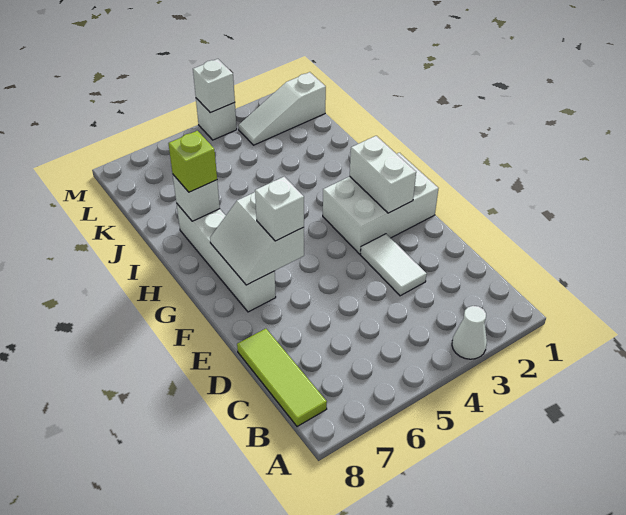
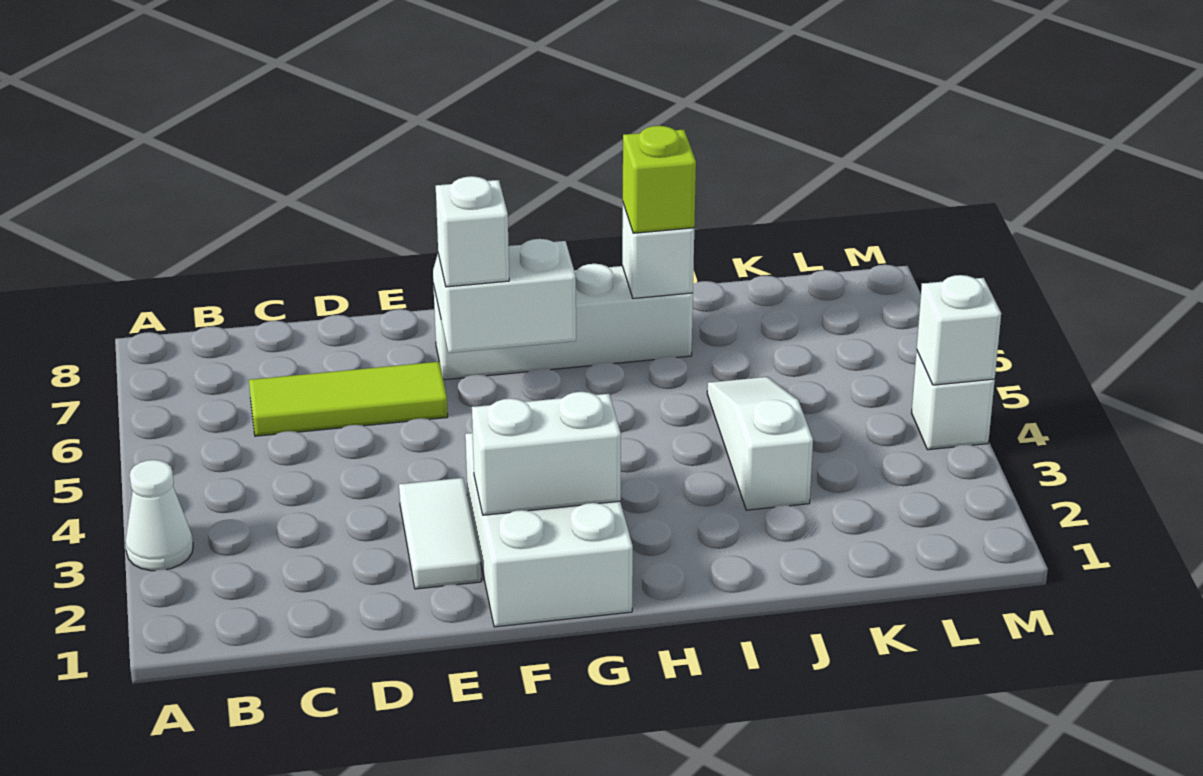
lime tile B8:D8 level 1 -> lime tile C6:E6 level 1
white tile D3:E3 level 1 -> white tile E2:E3 level 1
white slope L1:L3 level 1 top 1 -> white slope J3:J5 level 1 top 3

